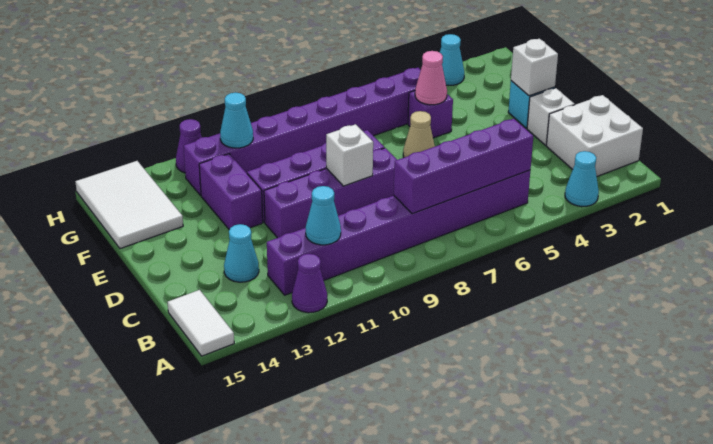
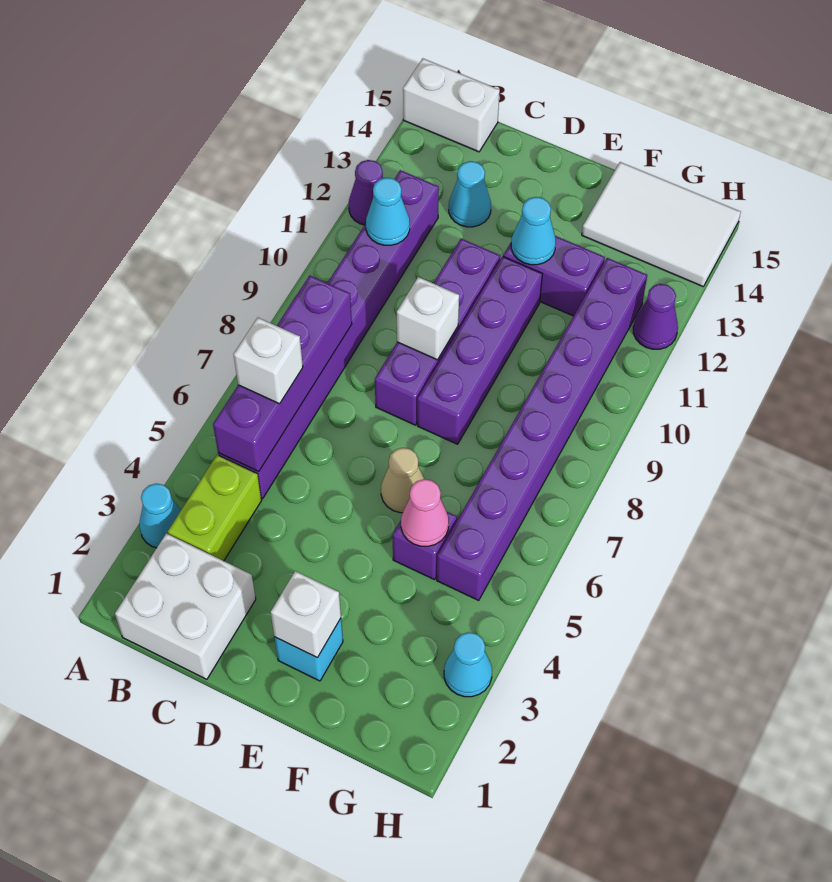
white tile A15:B15 level 1 -> white brick A15:B15 level 1
none -> lime brick B3:B4 level 1
white brick D2 level 1 -> white brick B6 level 3
cyan cone G11 level 2 -> cyan cone E12 level 2

